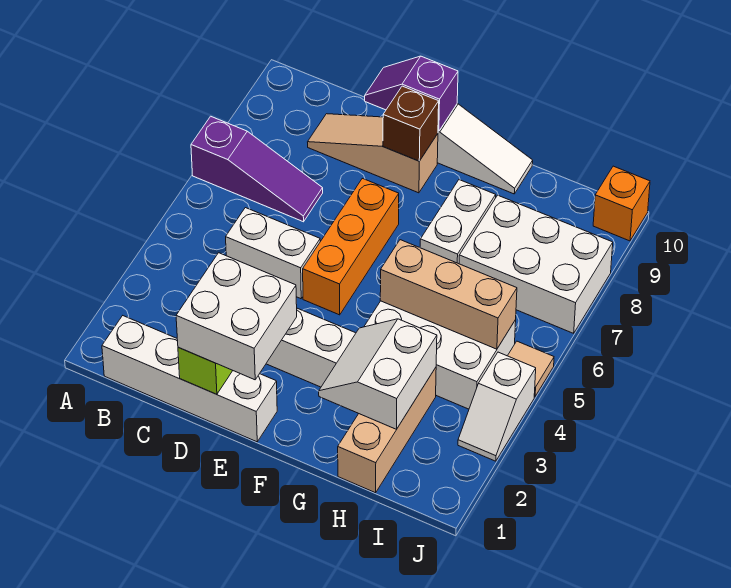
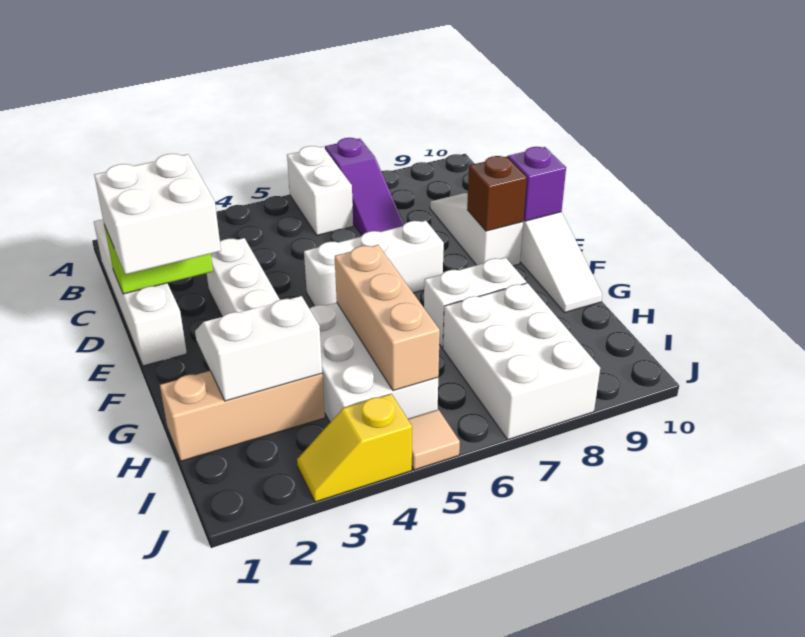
white brick C5:D5 level 1 -> white brick A6:B6 level 1
tan slope C9:E9 level 1 top E -> white slope C9:E9 level 1 top E
orange brick E5:E7 level 1 -> white brick E5:E7 level 1
white slope J3:J4 level 1 top 4 -> yellow slope J3:J4 level 1 top 4
orange brick J10 level 1 -> none

